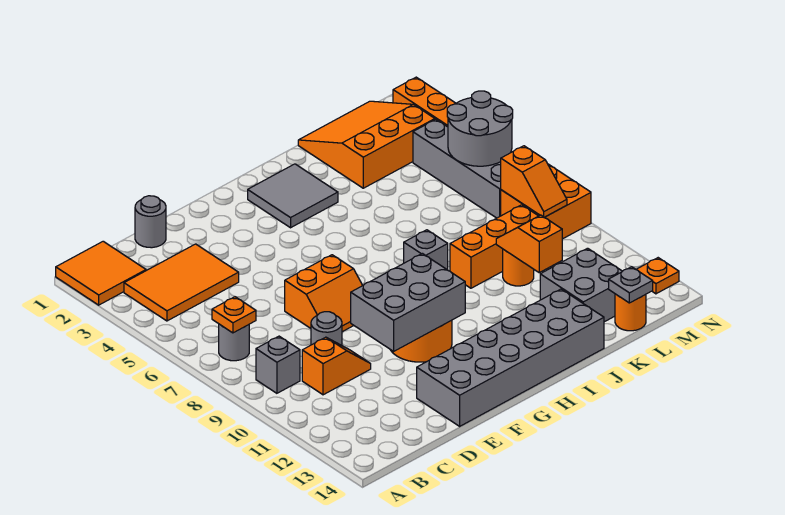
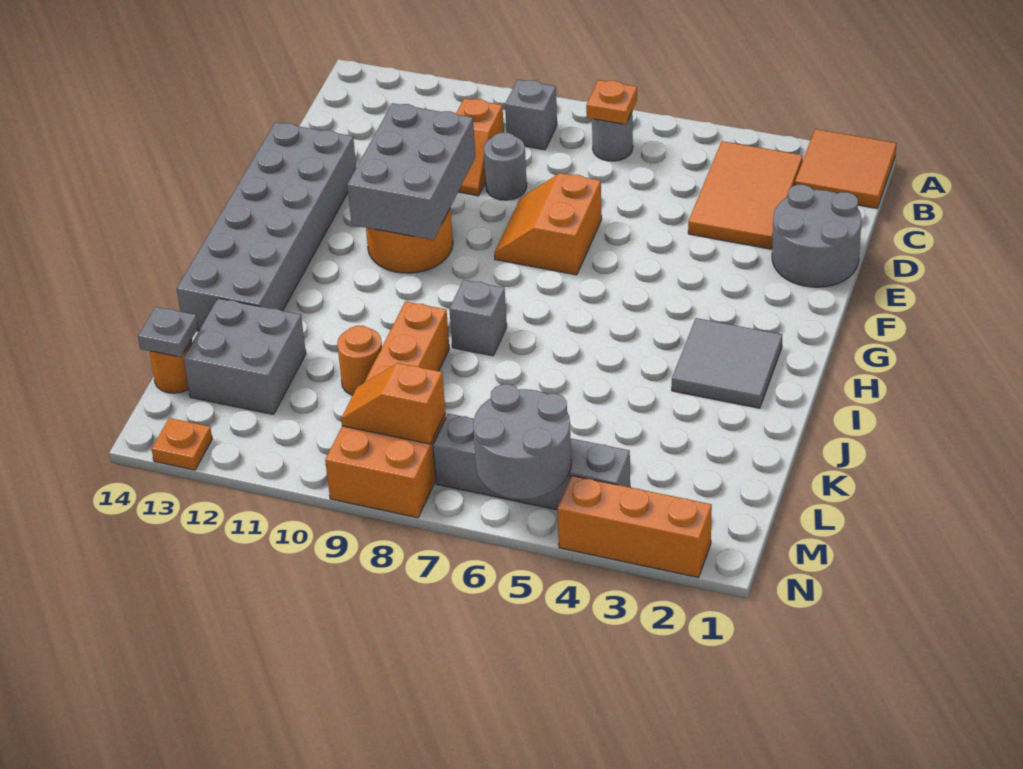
grey round brick D1 level 1 -> grey round brick D1:E2 level 1
orange slope K1:M3 level 1 top 3 -> none
orange slope K10:K11 level 2 top 11 -> none

